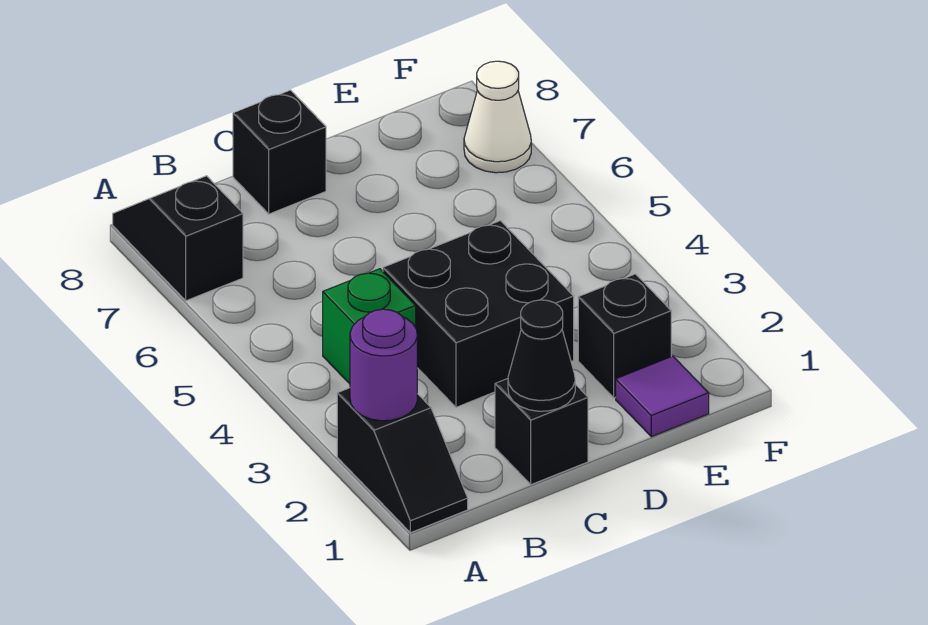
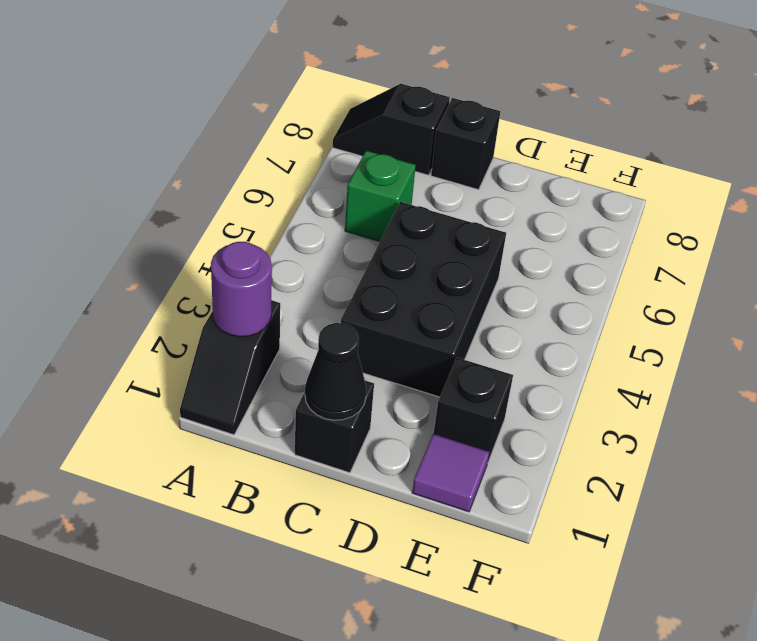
black slope A7:A8 level 1 top 7 -> black slope A8:B8 level 1 top B
green brick B4 level 1 -> green brick B6 level 1
black brick C3:D4 level 1 -> black brick C3:D5 level 1
white cone F7 level 1 -> none

